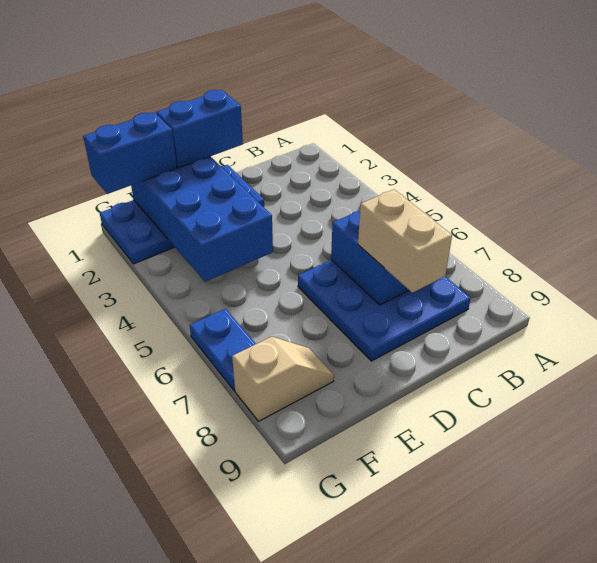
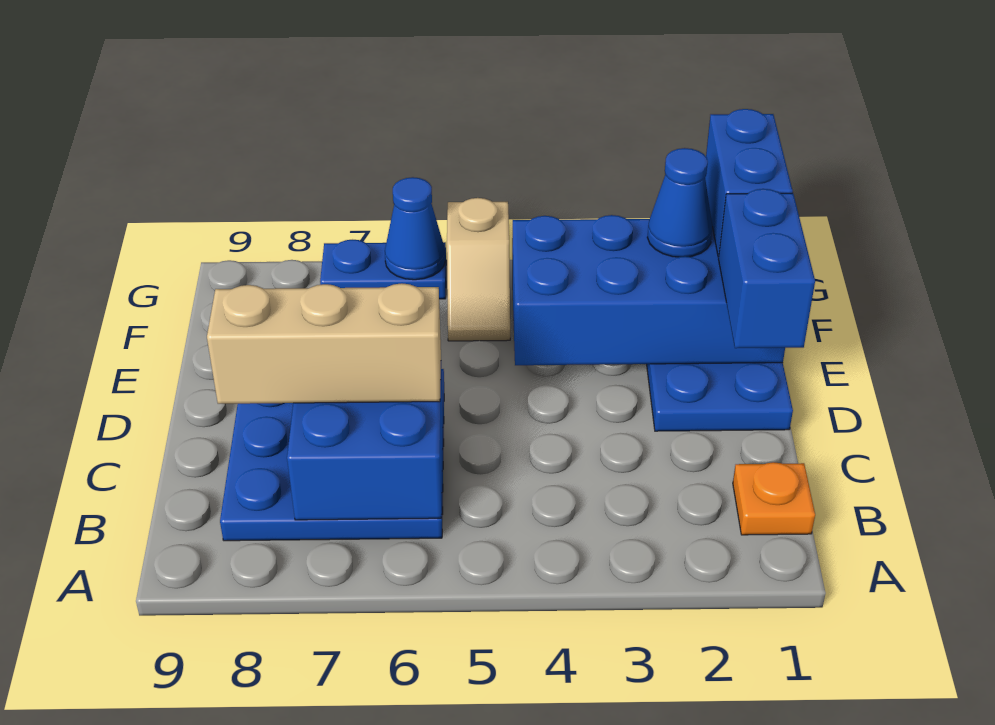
none -> orange plate B1 level 1
tan brick C7:C8 level 3 -> tan brick C6:C8 level 3
none -> blue cone F2 level 3
tan slope F8:G8 level 1 top G -> tan slope F5:G5 level 1 top G
none -> blue cone G6 level 2

